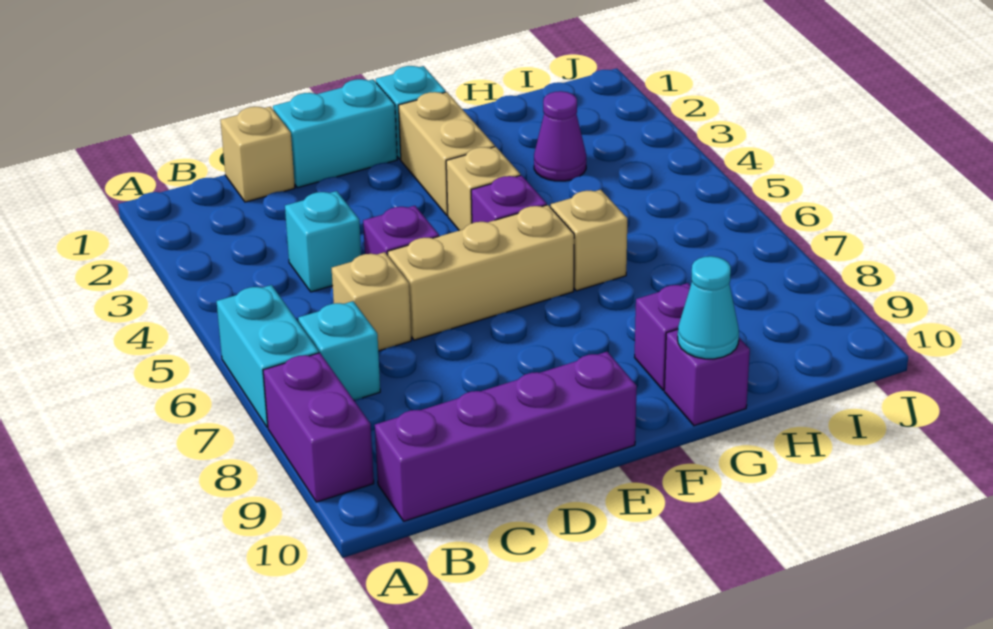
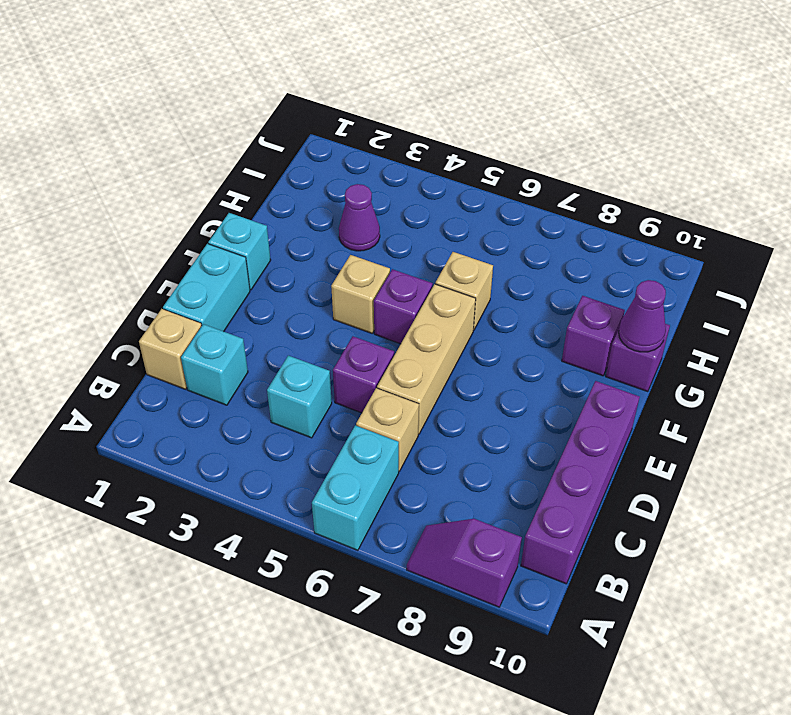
cyan brick A6:A7 level 1 -> cyan brick A6:B6 level 1
purple brick A8:A9 level 1 -> purple slope A8:A9 level 1 top 9
cyan brick B7 level 1 -> cyan brick C2 level 1
tan brick F2:F3 level 1 -> none
cyan cone G10 level 2 -> purple cone G10 level 2

